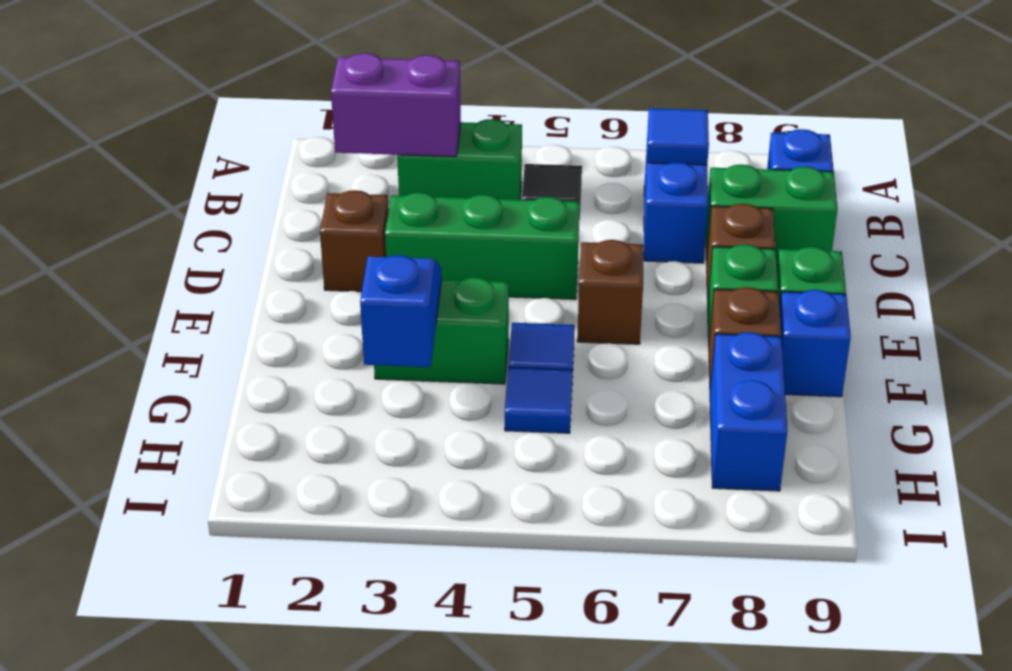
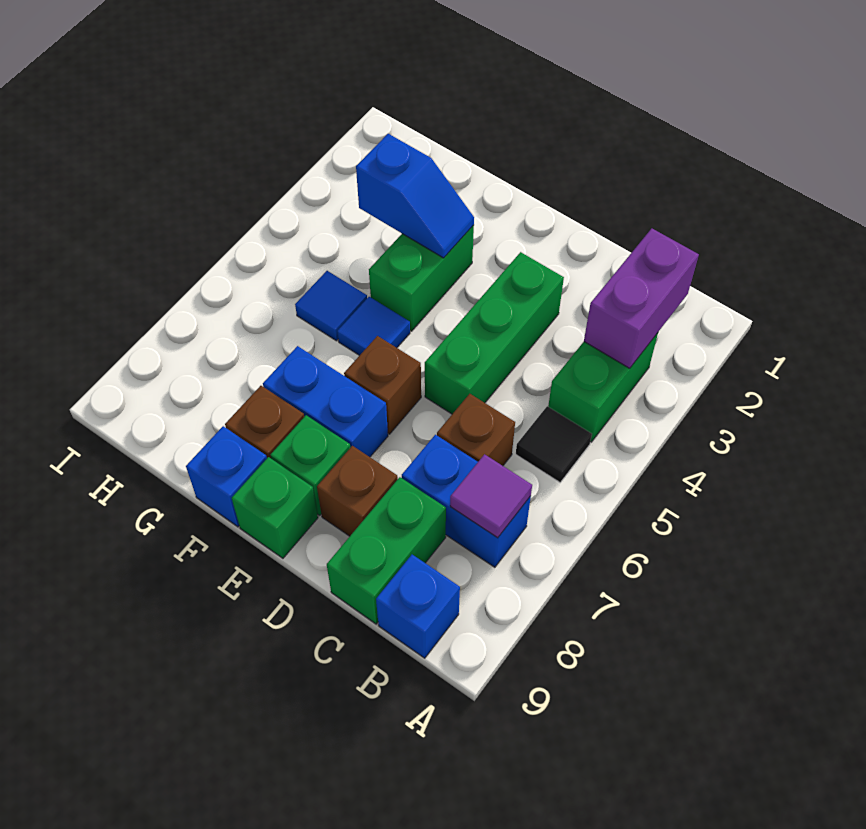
blue tile B7 level 2 -> purple tile B7 level 2
brown brick D2 level 1 -> brown brick C6 level 1
blue brick G8:H8 level 1 -> blue brick E7:F7 level 1

